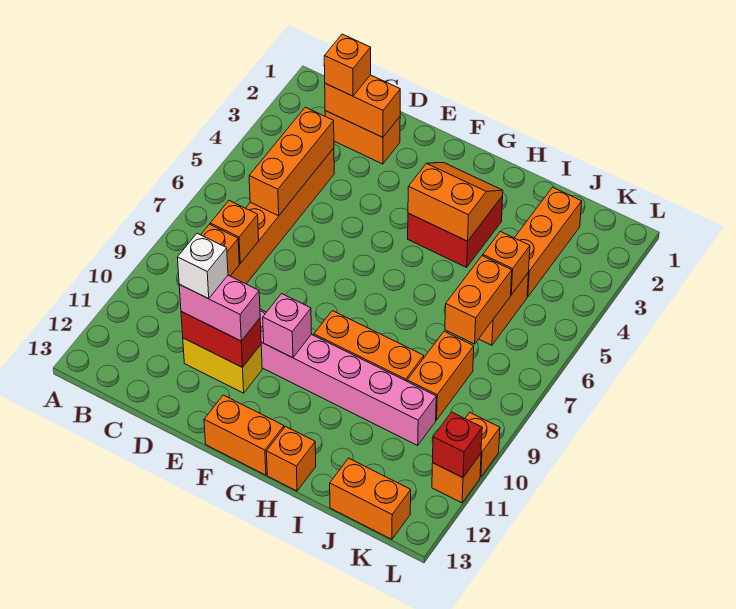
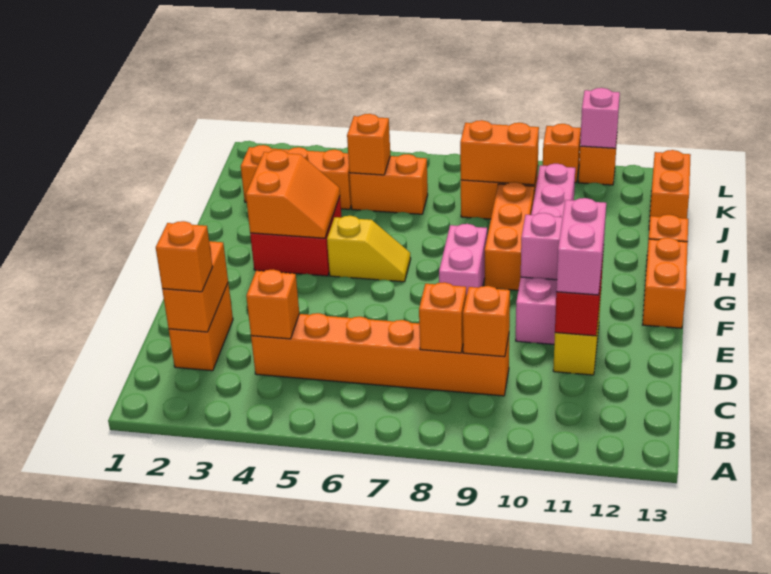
orange brick C4:C6 level 2 -> orange brick C4 level 2
white brick D11 level 4 -> none
none -> pink brick F8:G8 level 1
orange slope G3:H4 level 2 top 4 -> orange slope G3:H4 level 2 top 3
none -> yellow slope G5:G6 level 1 top 5
orange brick J6:J7 level 2 -> orange brick J8:J9 level 2
red brick L11 level 2 -> pink brick L11 level 2

